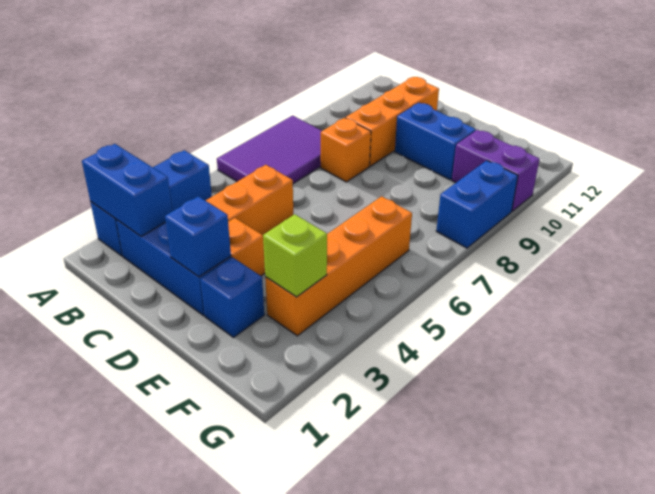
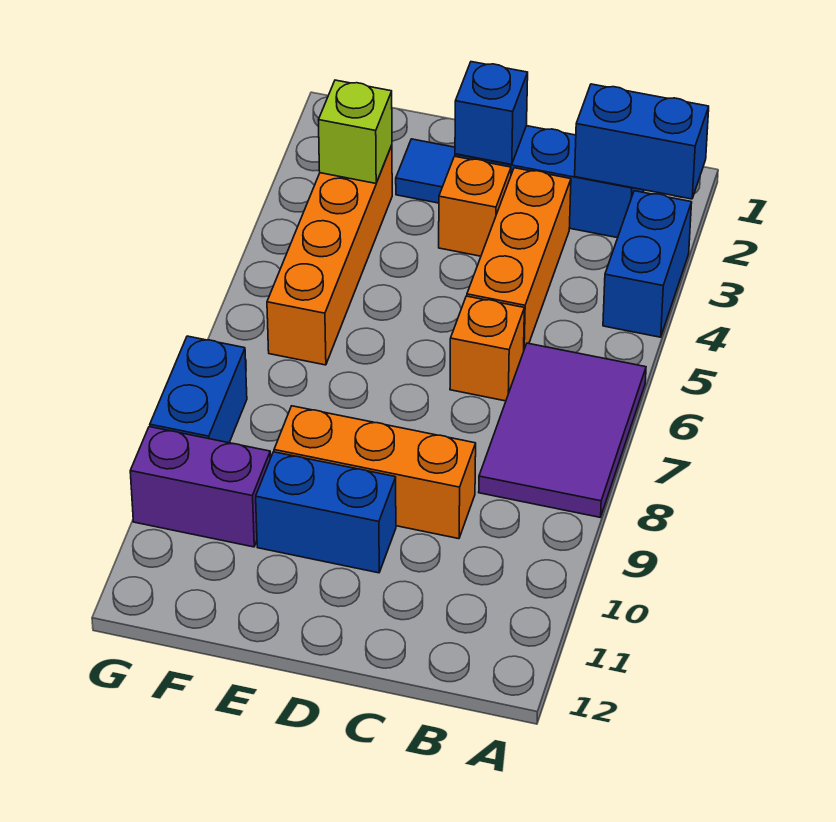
blue brick A2:A4 level 1 -> blue brick A3:A4 level 1
orange brick C8 level 1 -> orange brick C6 level 1
orange brick C9:C11 level 1 -> orange brick C9:E9 level 1
blue brick E2 level 1 -> blue tile E2 level 1

